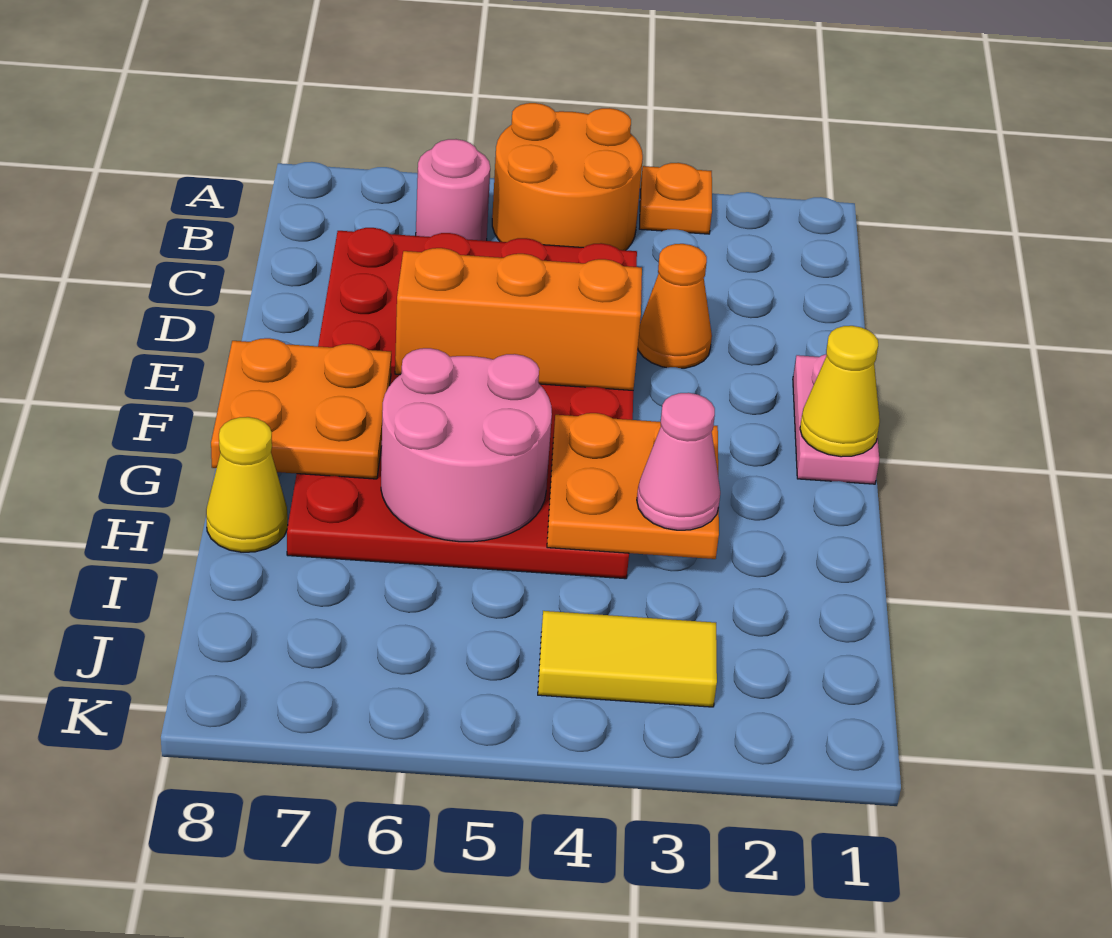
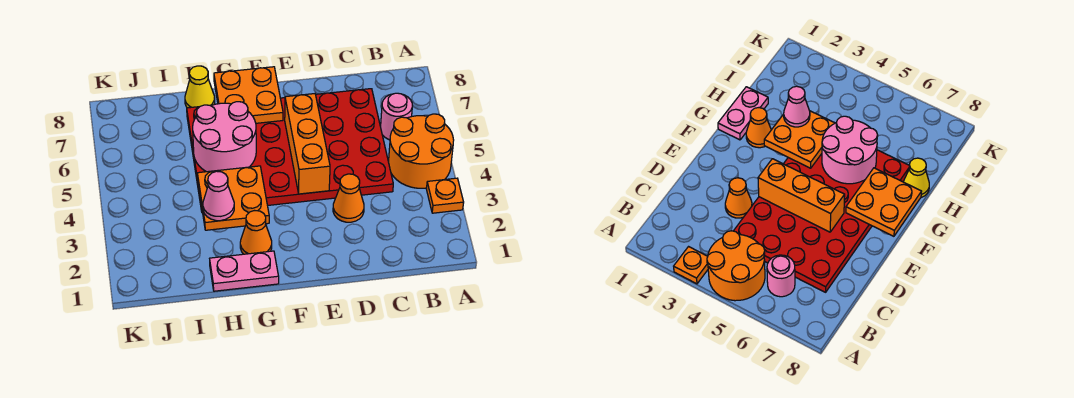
pink plate E1:F1 level 1 -> pink plate G1:H1 level 1
yellow cone F1 level 2 -> none
none -> orange cone G2 level 1
yellow tile J3:J4 level 1 -> none

